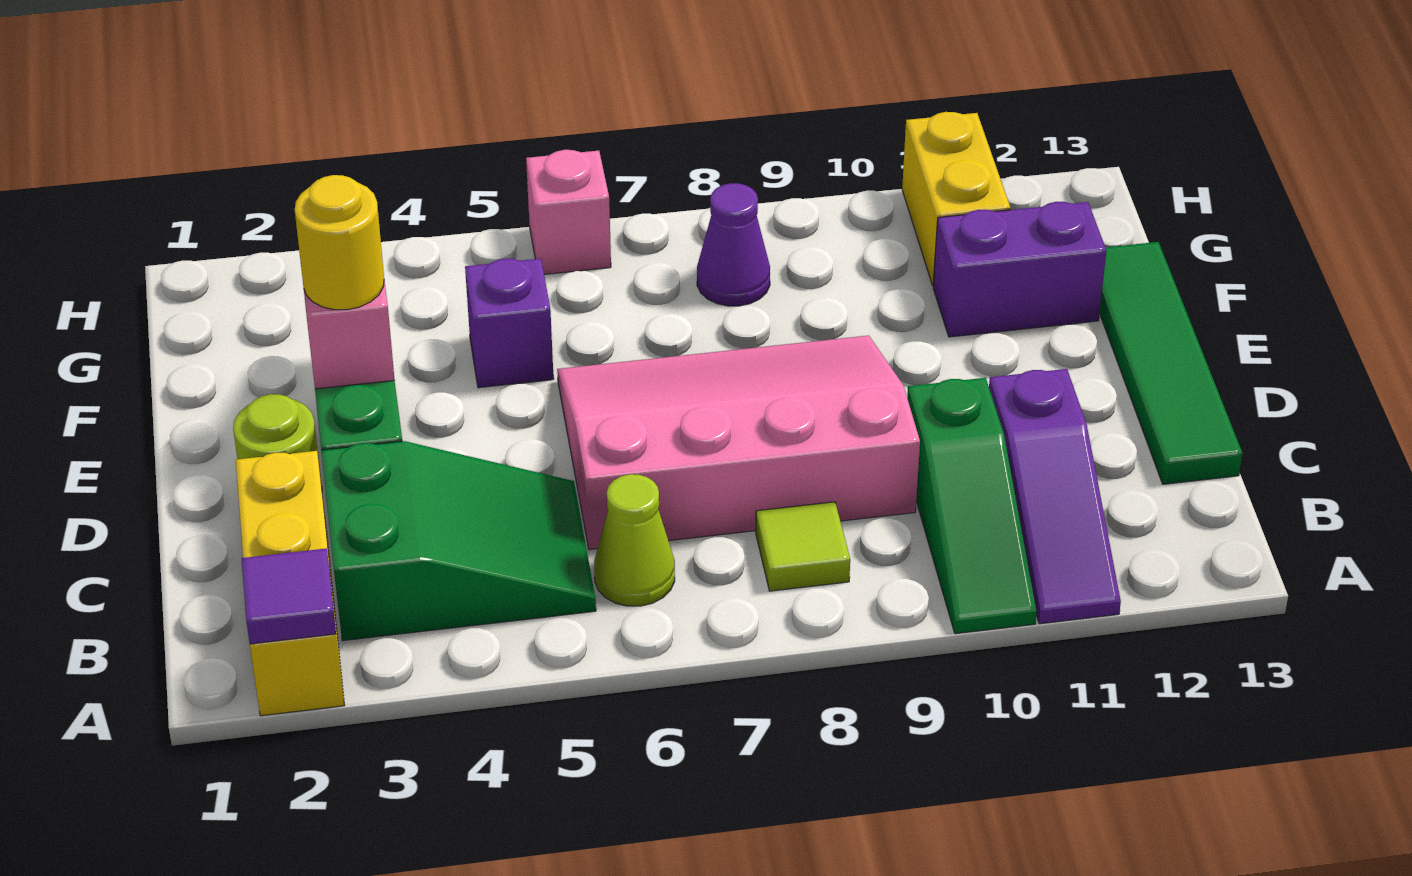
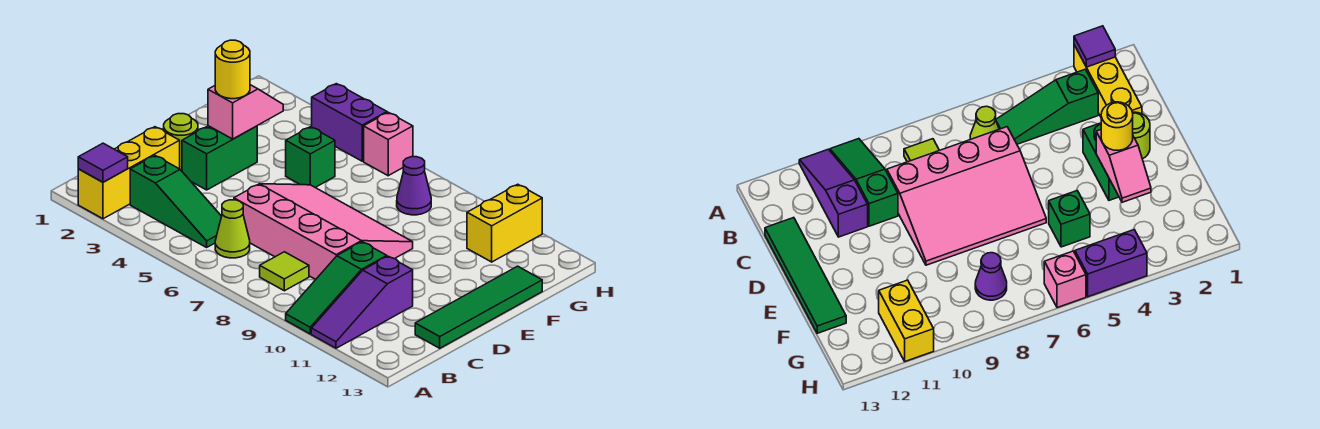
green slope B3:C5 level 1 top 3 -> green slope B3:B5 level 1 top 3
purple brick F5 level 1 -> green brick F5 level 1
purple brick F11:F12 level 1 -> purple brick H4:H5 level 1

